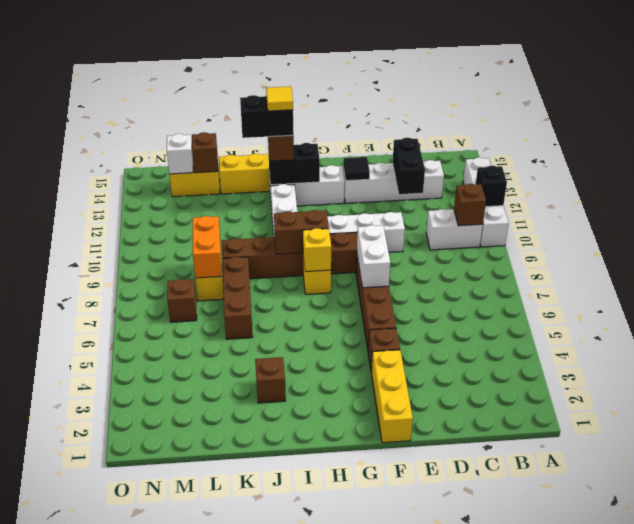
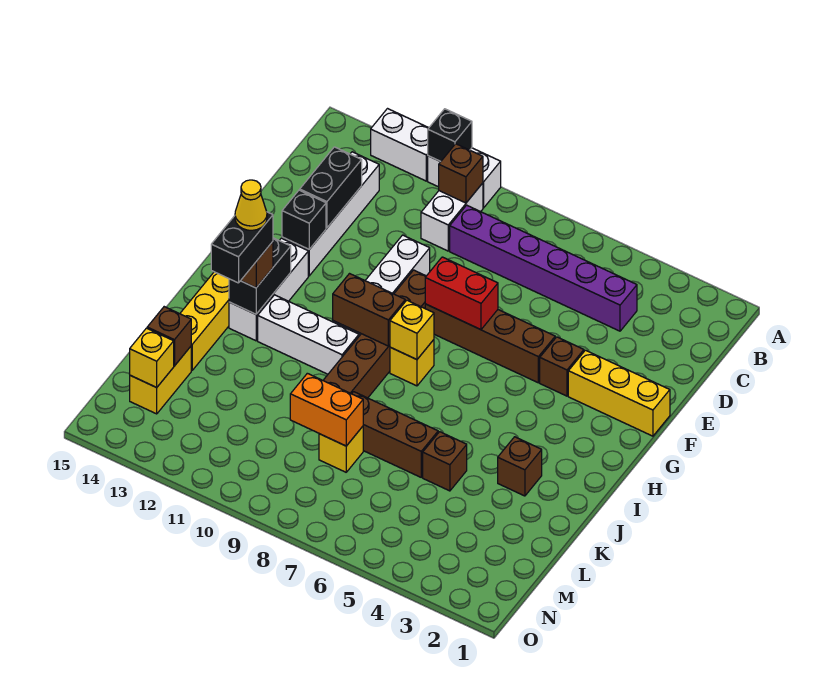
none -> purple brick C4:C9 level 1
black brick D12:D13 level 2 -> black brick D13:E13 level 2
white brick F7:F8 level 2 -> red brick F7:F8 level 2
black tile F13 level 2 -> black brick F13 level 2
brown brick H9:I9 level 2 -> brown brick H9:H10 level 2
yellow tile I13 level 5 -> yellow cone I13 level 5
brown brick M7 level 1 -> brown brick K5 level 1
white brick M14 level 2 -> yellow brick M14 level 2

